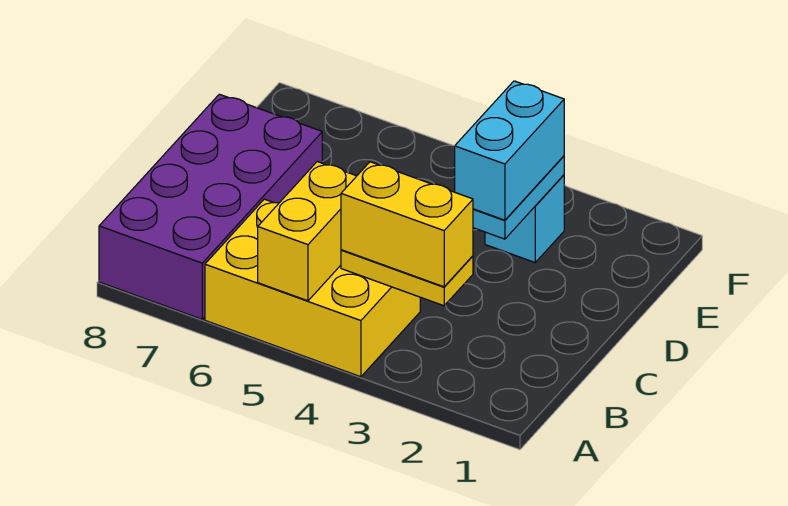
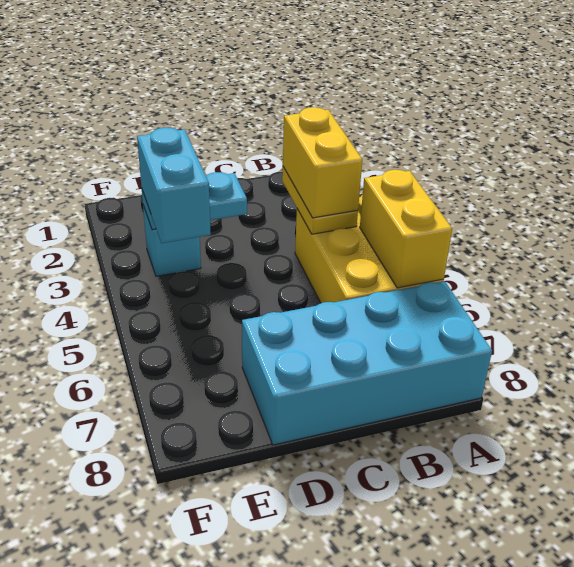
yellow brick A5:B5 level 2 -> yellow brick A5:A6 level 2
purple brick A7:D8 level 1 -> cyan brick A7:D8 level 1
cyan brick D3:E3 level 3 -> cyan brick E3:E4 level 3

